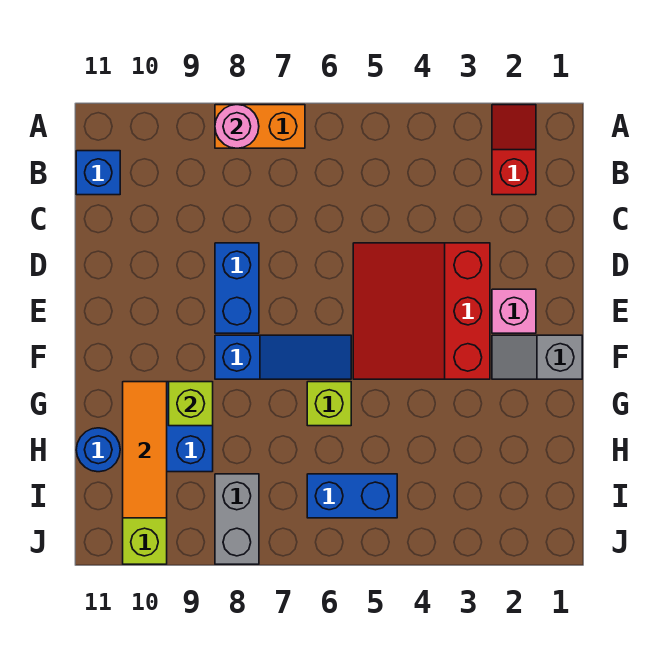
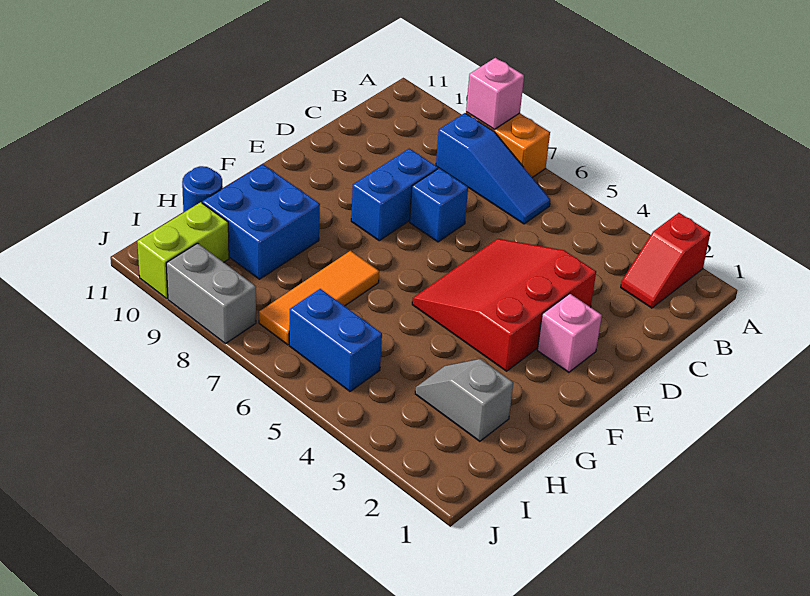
red slope A2:B2 level 1 top B -> red slope A2:B2 level 1 top A
pink round brick A8 level 2 -> pink brick A8 level 2
blue brick B11 level 1 -> blue brick D7 level 1
grey slope F1:F2 level 1 top 1 -> grey slope H2:H3 level 1 top 2
blue slope F6:F8 level 1 top 8 -> blue slope B6:B8 level 1 top 8
lime brick G6 level 1 -> none
lime brick G9 level 2 -> none
orange tile G10:I10 level 2 -> orange tile G7:I7 level 1
grey brick I8:J8 level 1 -> grey brick J8:J9 level 1

